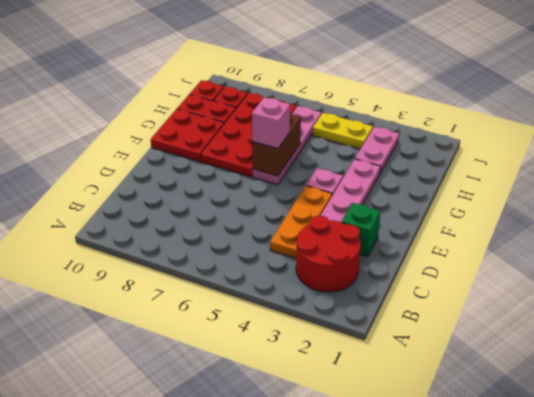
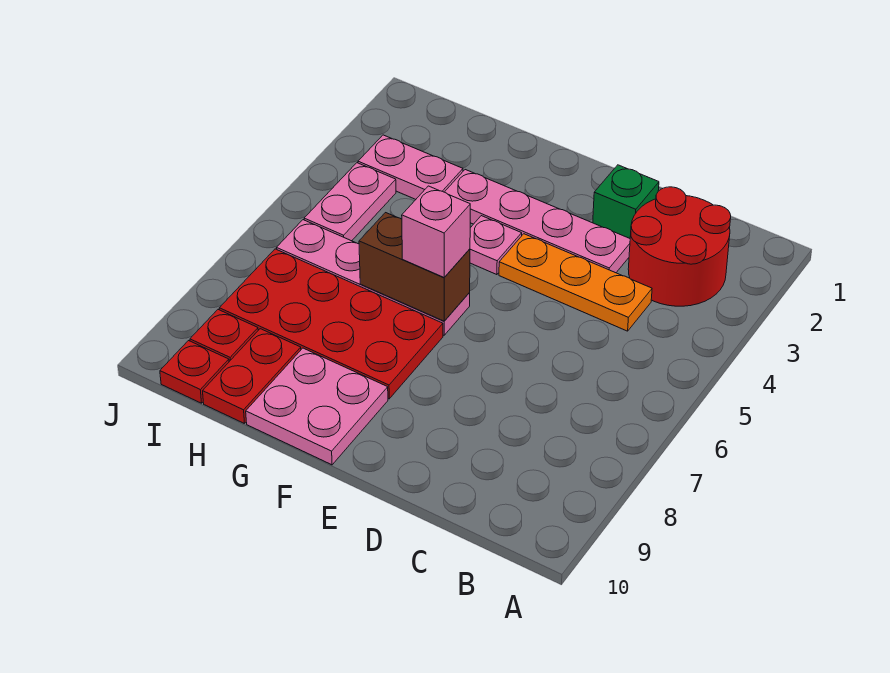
red plate F9:G10 level 1 -> pink plate F9:G10 level 1
yellow plate I4:I5 level 1 -> pink plate I4:I5 level 1

